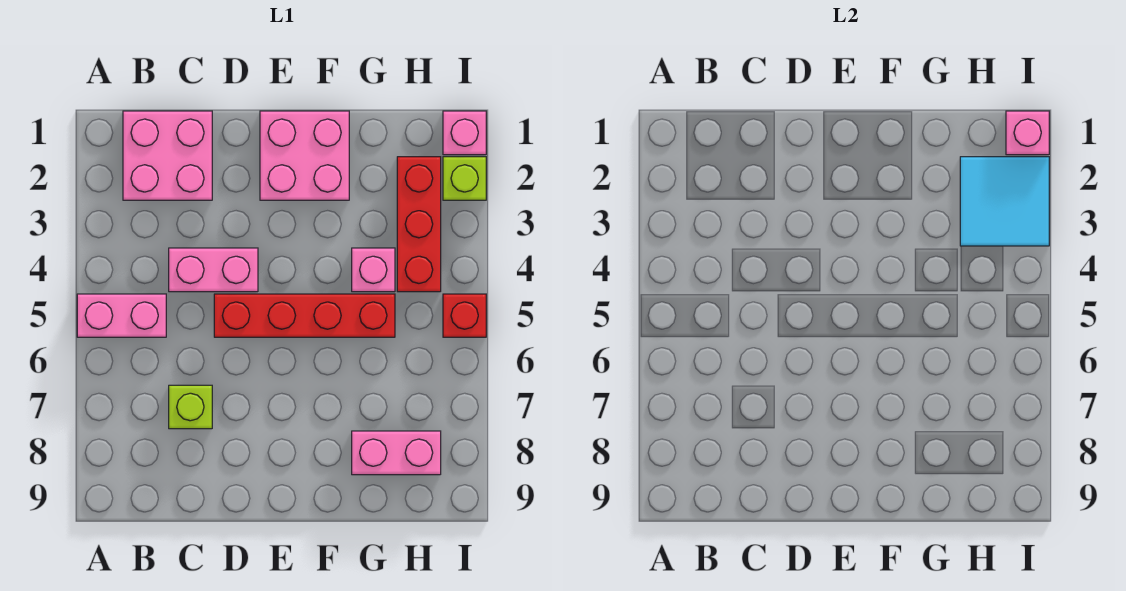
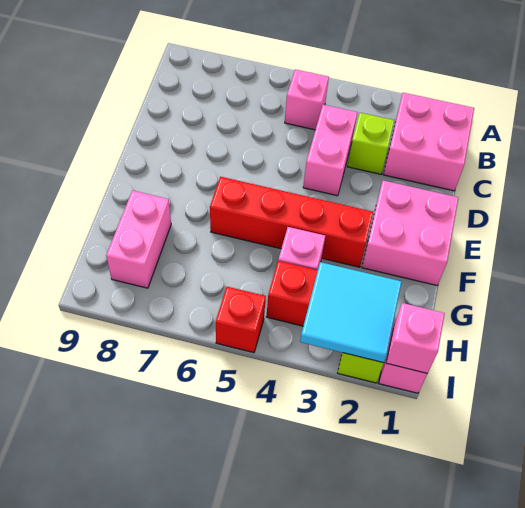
pink brick A5:B5 level 1 -> pink brick B5 level 1
lime brick C7 level 1 -> lime brick C3 level 1
red brick D5:G5 level 1 -> red brick F3:F6 level 1

